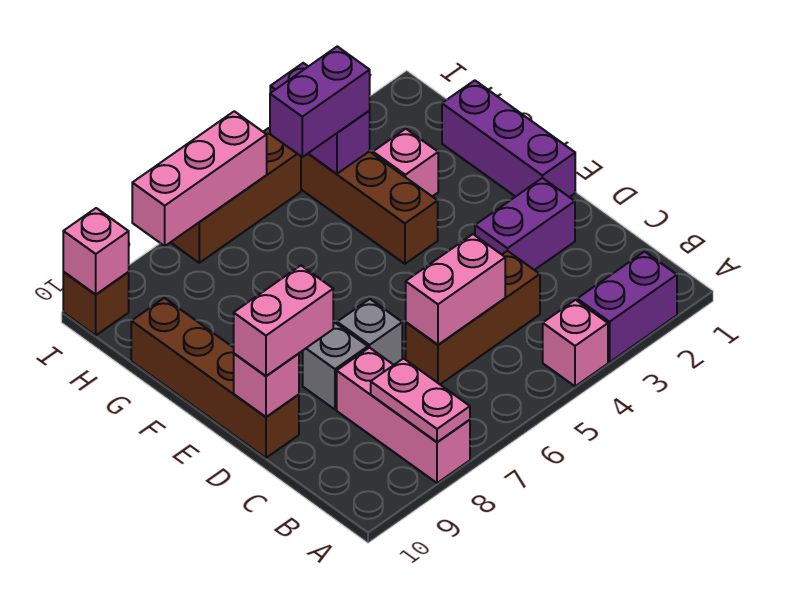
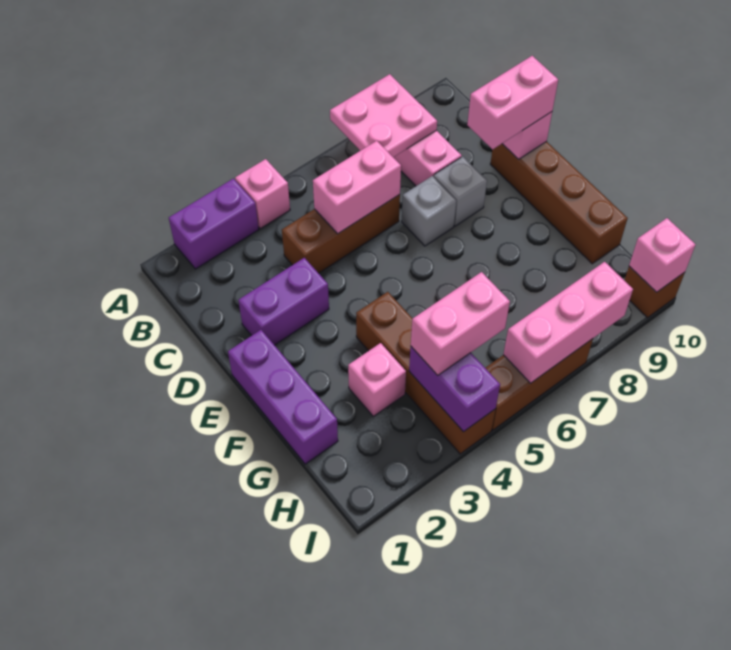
pink plate A8:B8 level 2 -> pink plate A7:B8 level 2
purple brick H4:H5 level 3 -> pink brick H4:H5 level 3

